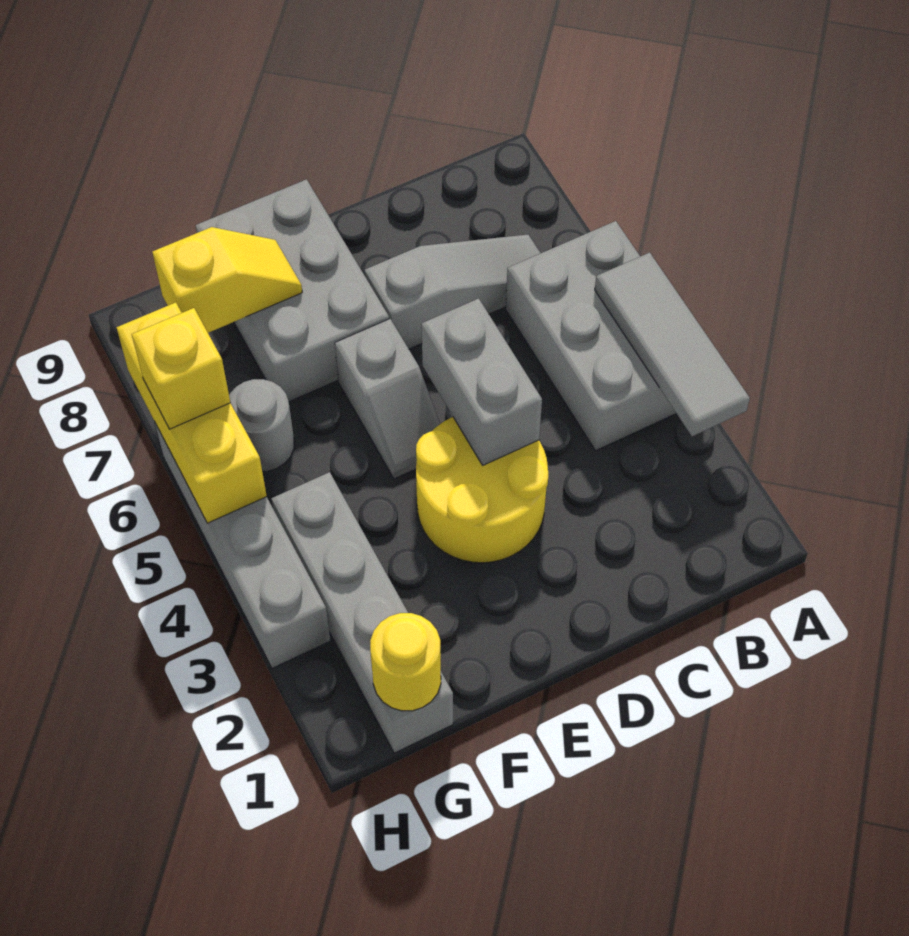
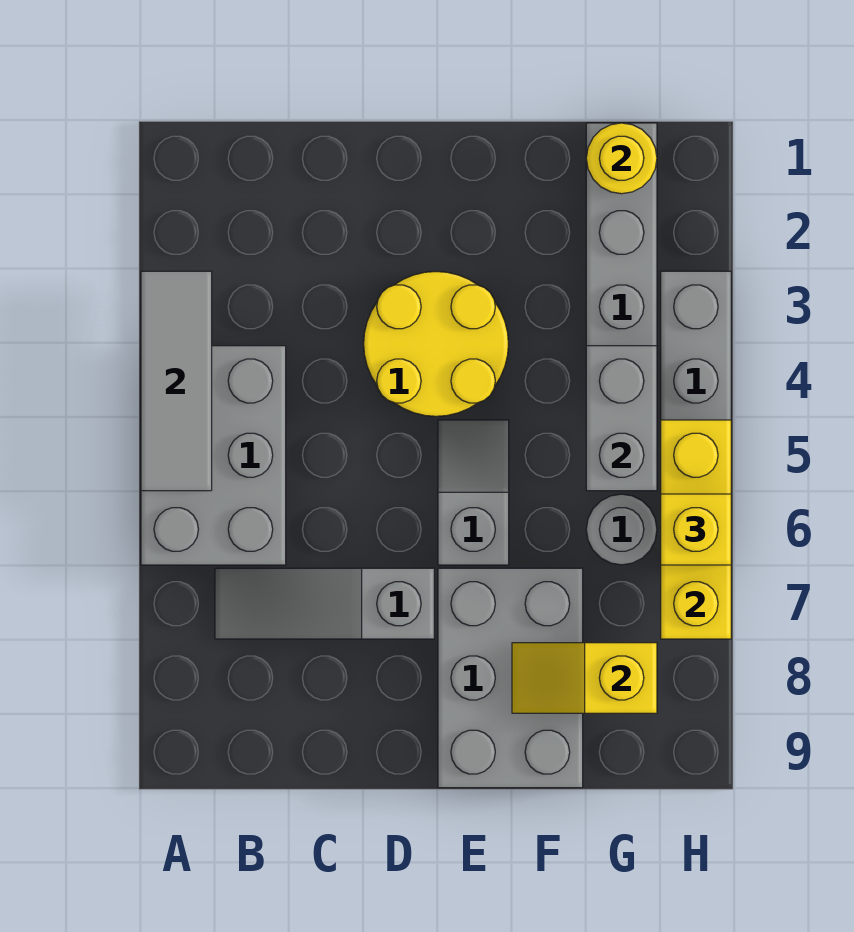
grey brick D4:D5 level 2 -> grey brick G4:G5 level 2

